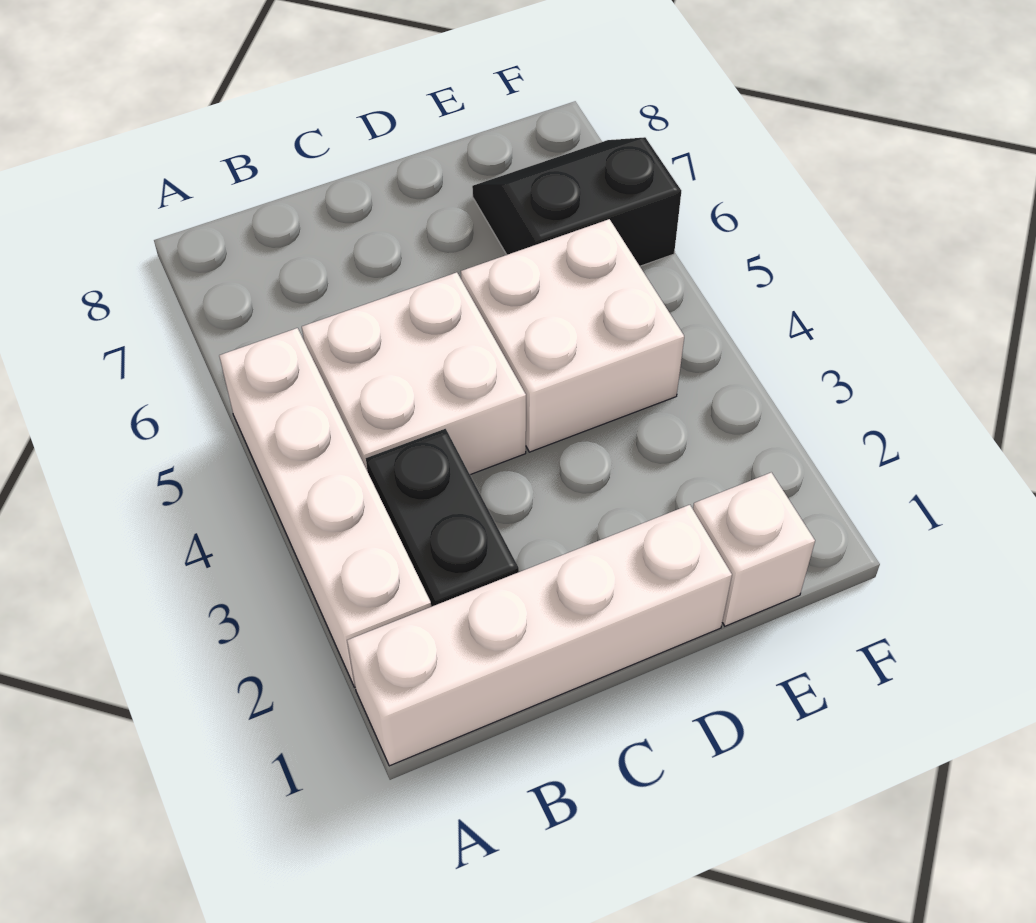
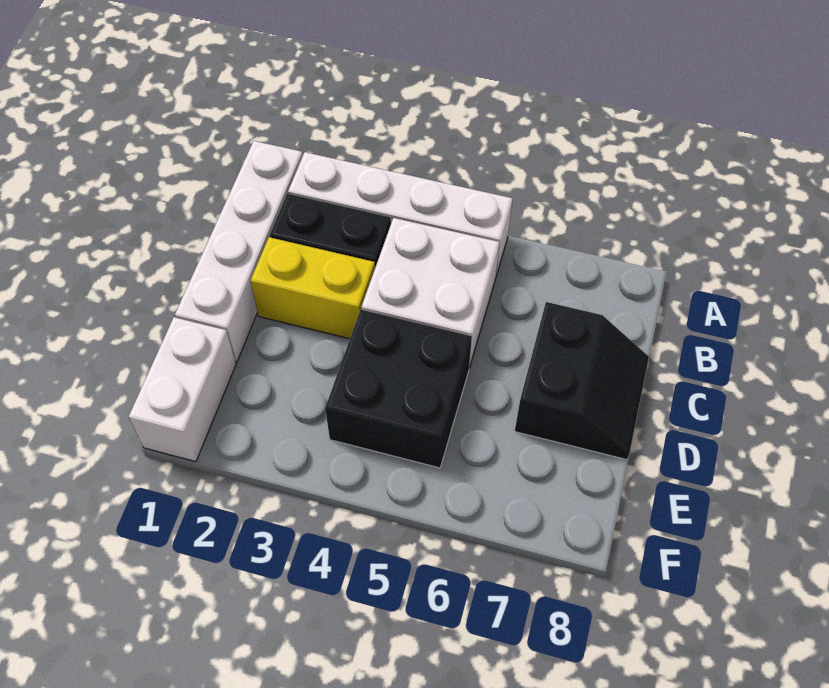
none -> yellow brick C2:C3 level 1
white brick D4:E5 level 1 -> black brick D4:E5 level 1
white brick E1 level 1 -> white brick E1:F1 level 1
black slope E6:F7 level 1 top 6 -> black slope C7:D8 level 1 top 7

